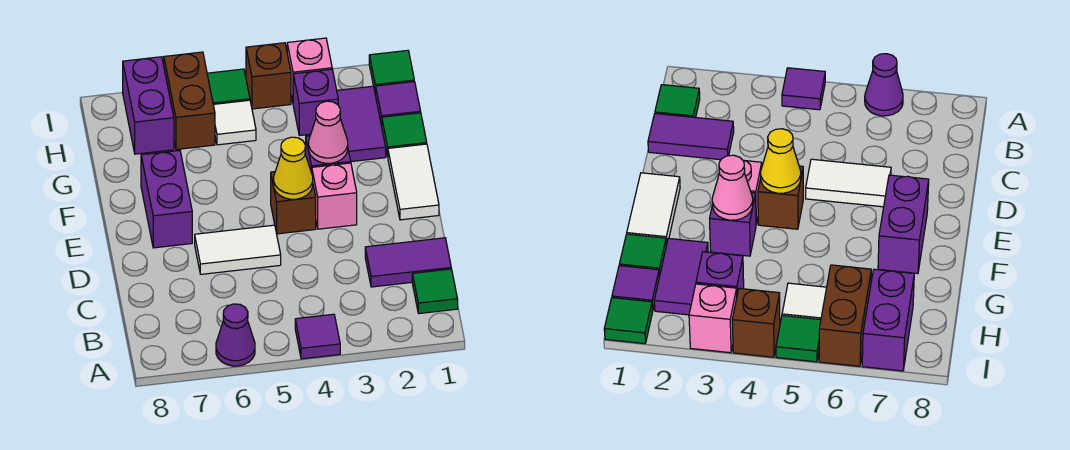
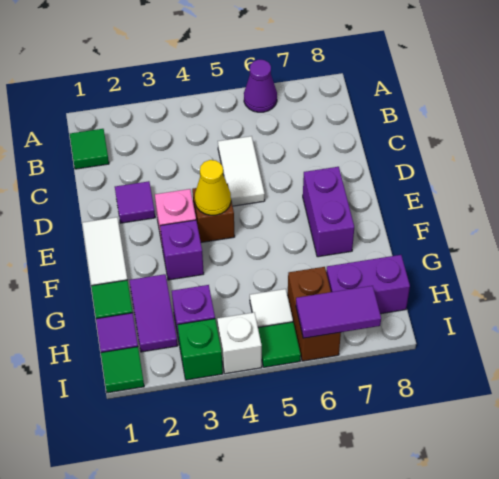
purple tile A4 level 1 -> purple tile D2 level 1
purple tile C1:C2 level 1 -> purple tile I6:I7 level 2
white tile D5:D6 level 1 -> white tile C5:D5 level 1
pink cone F3 level 2 -> none
purple brick H7:I7 level 1 -> purple brick H7:H8 level 1
pink brick I3 level 1 -> green brick I3 level 1
brown brick I4 level 1 -> white brick I4 level 1

